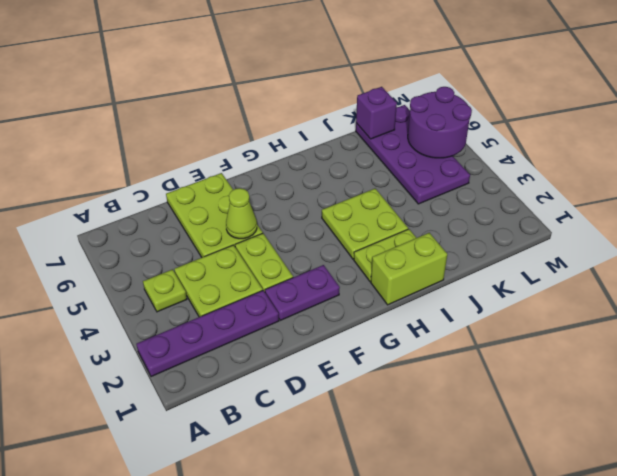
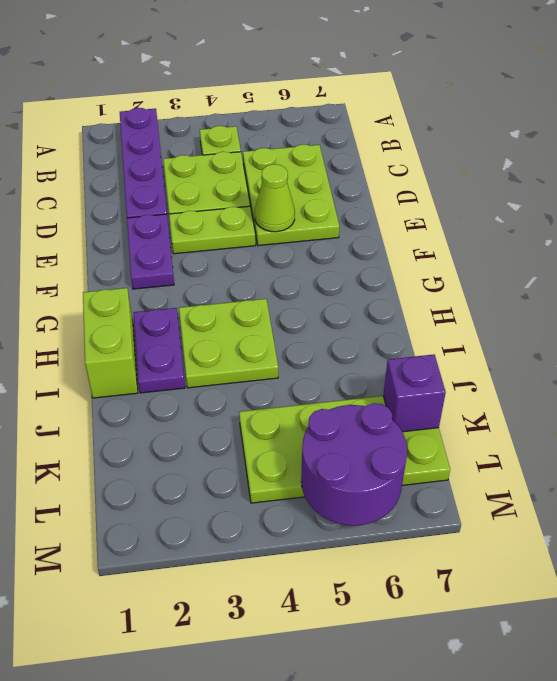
lime plate D5:E7 level 1 -> lime plate C5:E6 level 1
lime plate H2:I2 level 1 -> purple plate H2:I2 level 1
purple plate K4:L7 level 1 -> lime plate K4:L7 level 1

